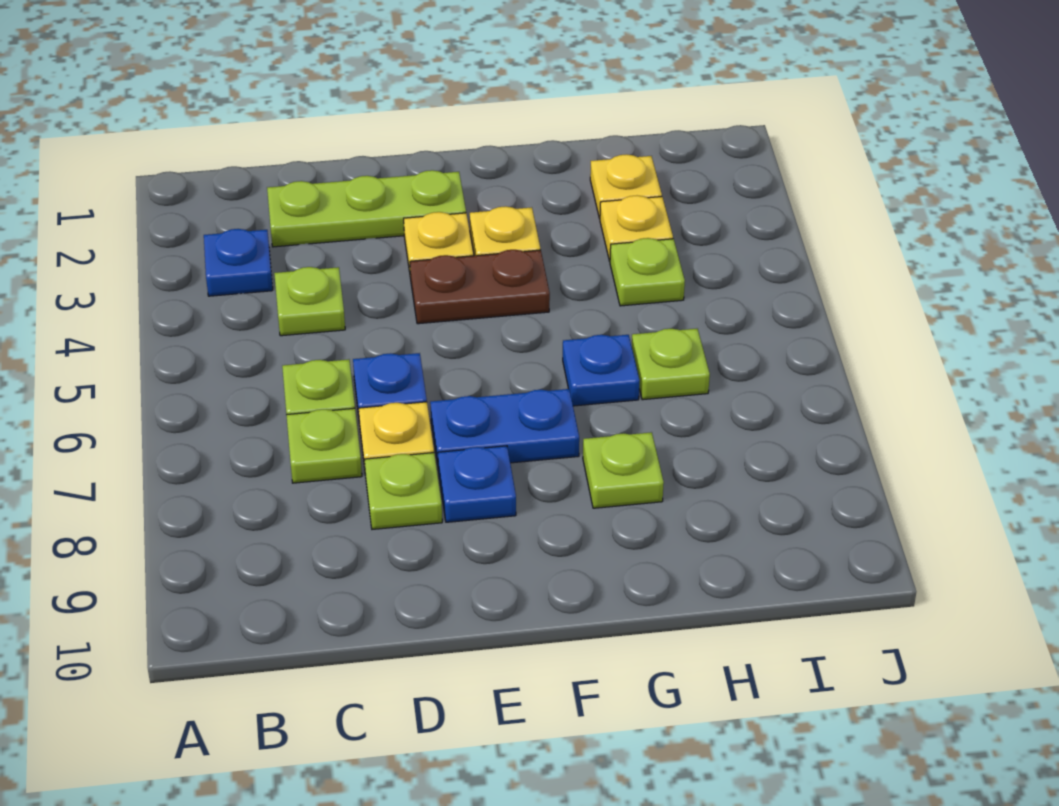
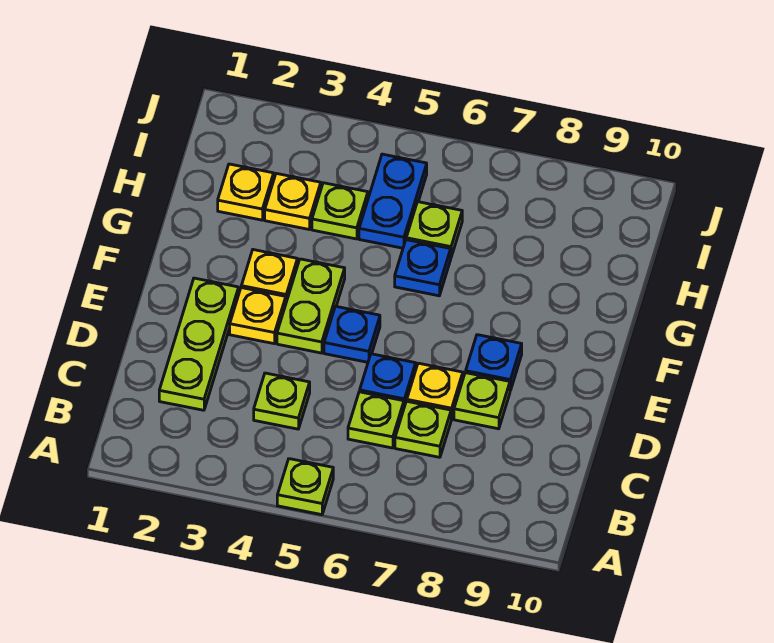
blue plate B3 level 1 -> blue plate E5 level 1
brown plate E4:F4 level 1 -> lime plate E4:F4 level 1
blue plate E7:F7 level 1 -> blue plate H5:I5 level 1
lime plate G8 level 1 -> lime plate A5 level 1

